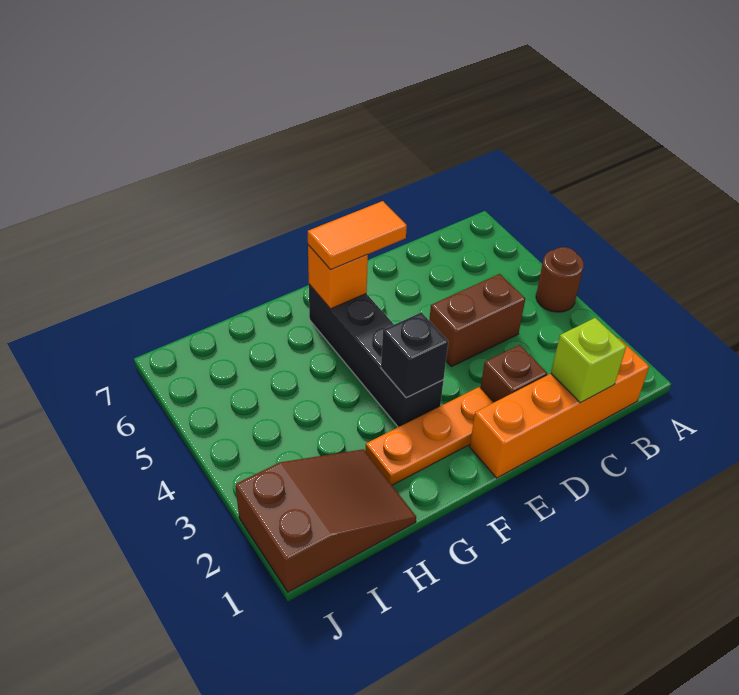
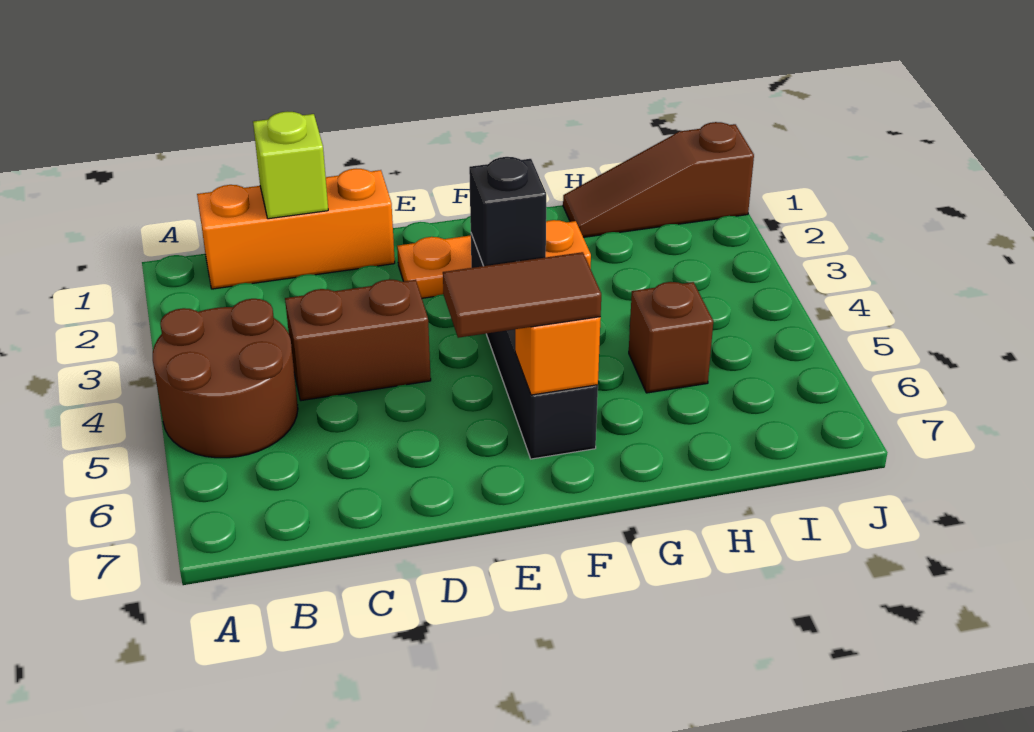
brown round brick A4 level 1 -> brown round brick A4:B5 level 1
orange brick B1:E1 level 1 -> orange brick B1:D1 level 1
brown brick D2 level 1 -> brown brick H5 level 1
orange tile E6:F6 level 3 -> brown tile E6:F6 level 3
brown slope H1:J2 level 1 top J -> brown slope H1:J1 level 1 top J

